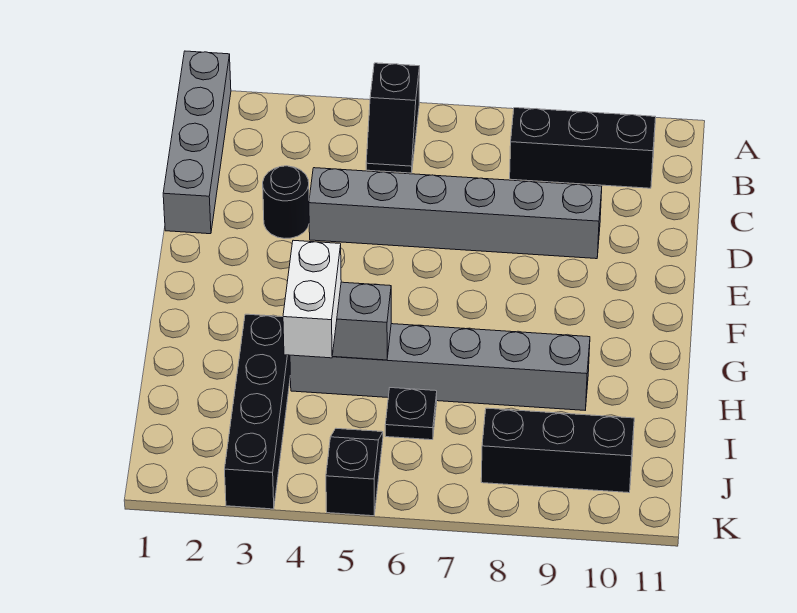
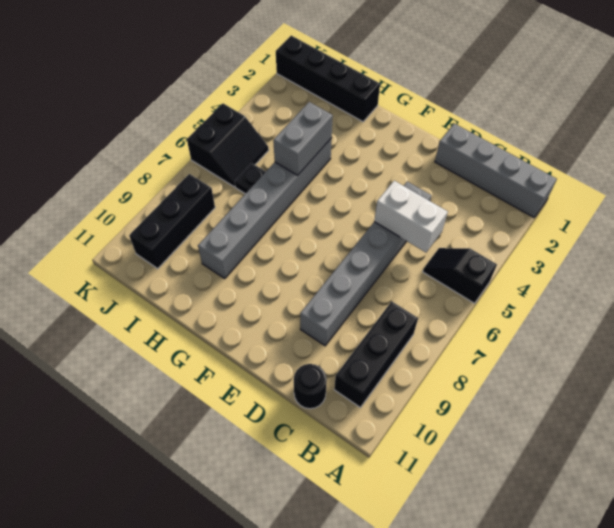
black round brick D3 level 1 -> black round brick C11 level 1
black brick H3:K3 level 1 -> black brick H1:K1 level 1
white brick H4:I4 level 3 -> white brick C5:D5 level 2
black slope J5:K5 level 1 top K -> black slope J5:K6 level 1 top K

